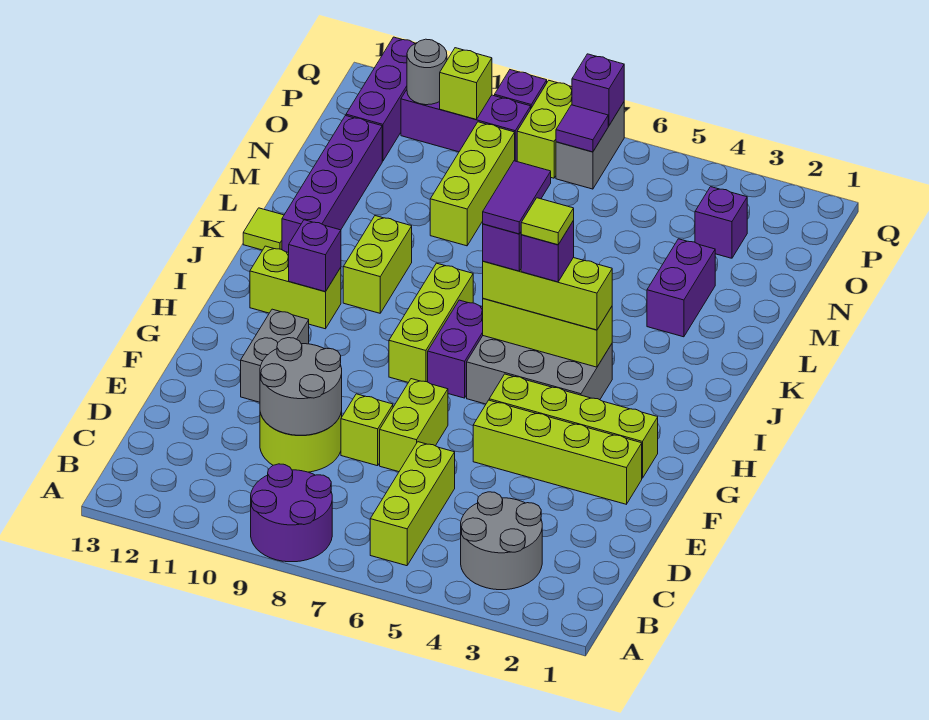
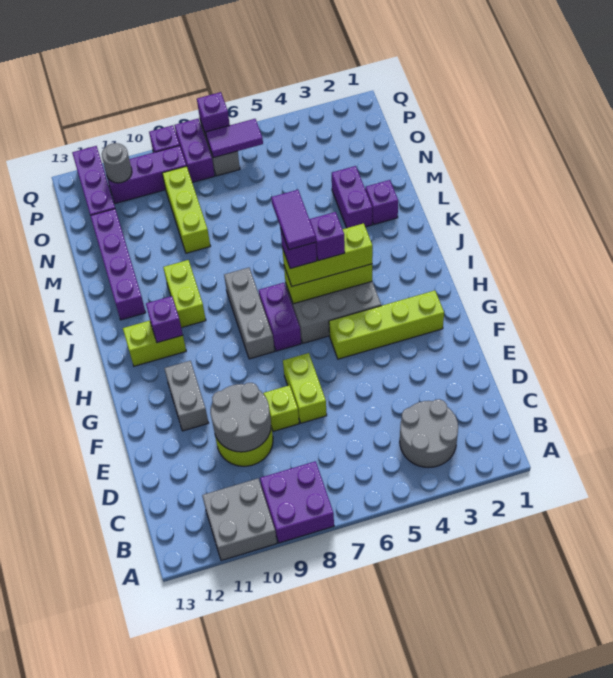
purple round brick A8:B9 level 1 -> purple brick A8:B9 level 1
none -> grey brick A10:B11 level 1
lime brick B6:D6 level 1 -> none
lime brick F2:F5 level 1 -> none
lime brick H8:J8 level 1 -> grey brick H8:J8 level 1
lime tile I5 level 5 -> none
lime tile K13 level 1 -> none
purple brick O3 level 1 -> purple brick L2 level 1
purple tile P7 level 2 -> purple tile P6:P7 level 2
lime brick P8:Q8 level 1 -> purple brick P8:Q8 level 1
lime brick P10 level 2 -> none

